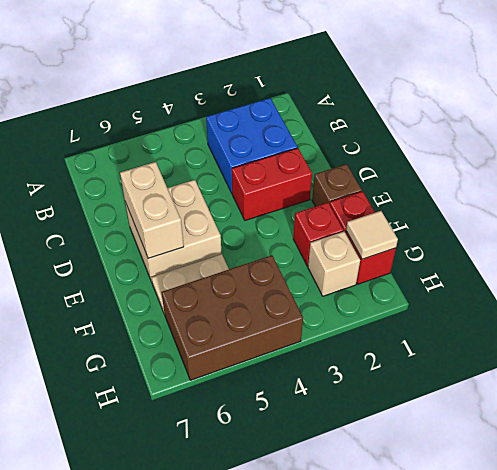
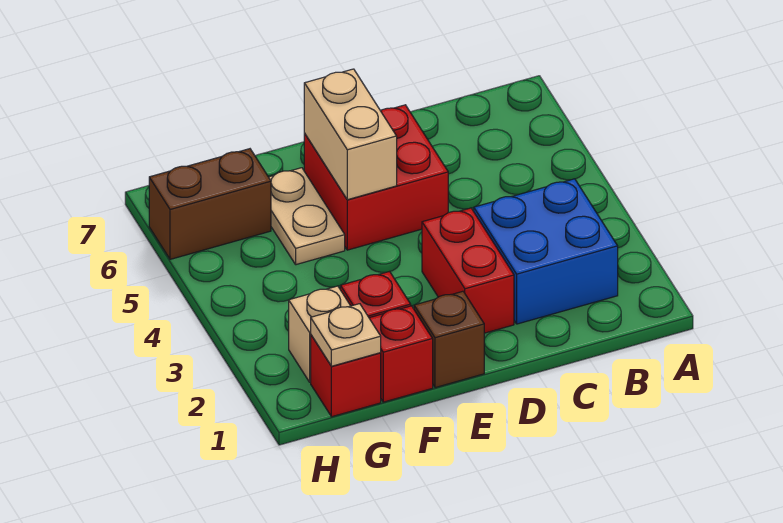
tan brick D5:E6 level 1 -> red brick D5:E6 level 1
tan brick D6:E6 level 2 -> tan brick E5:E6 level 2
tan tile G1 level 2 -> tan plate G1 level 2
brown brick G4:H6 level 1 -> brown brick G6:H6 level 1

